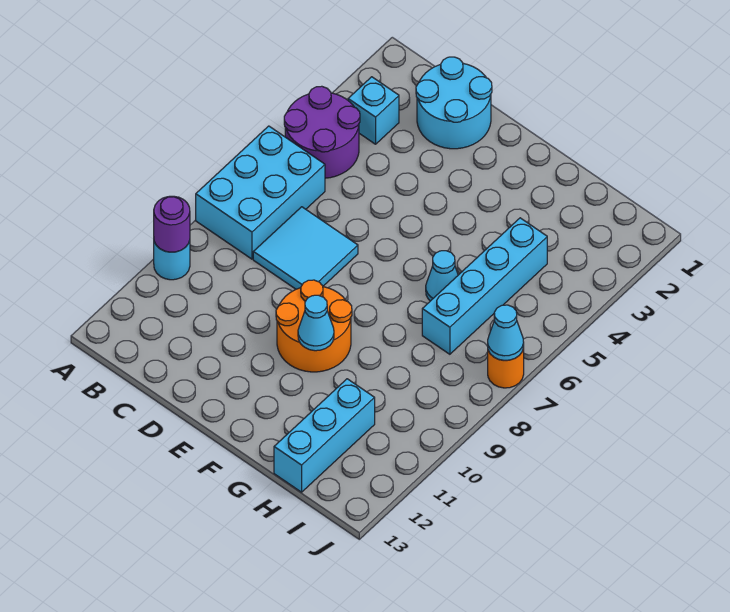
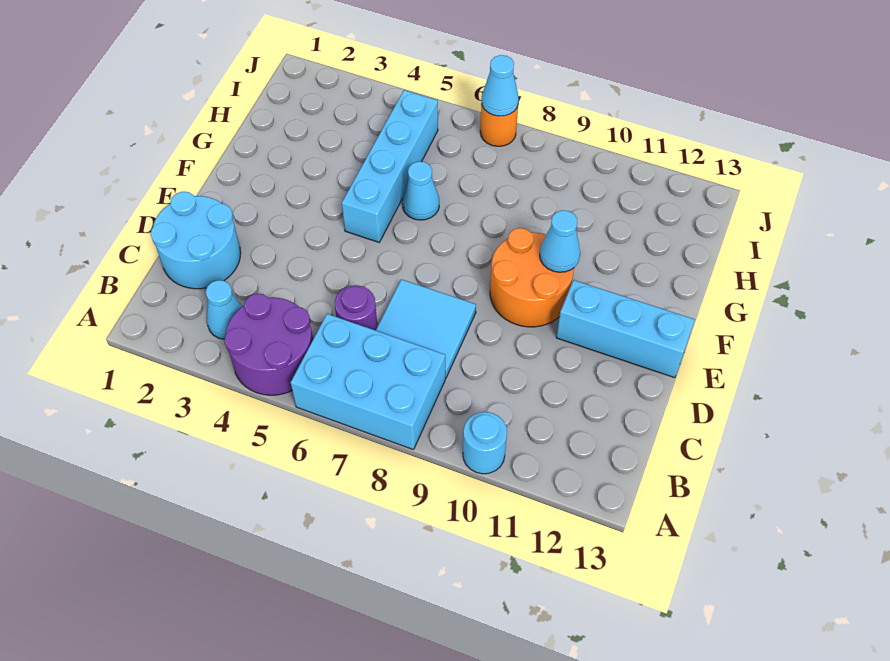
purple round brick A10 level 2 -> purple round brick C6 level 1
cyan brick B3 level 1 -> cyan cone B3 level 1
cyan brick H4:H7 level 1 -> cyan brick F5:I5 level 1
cyan brick H11:H13 level 1 -> cyan brick E11:E13 level 1

